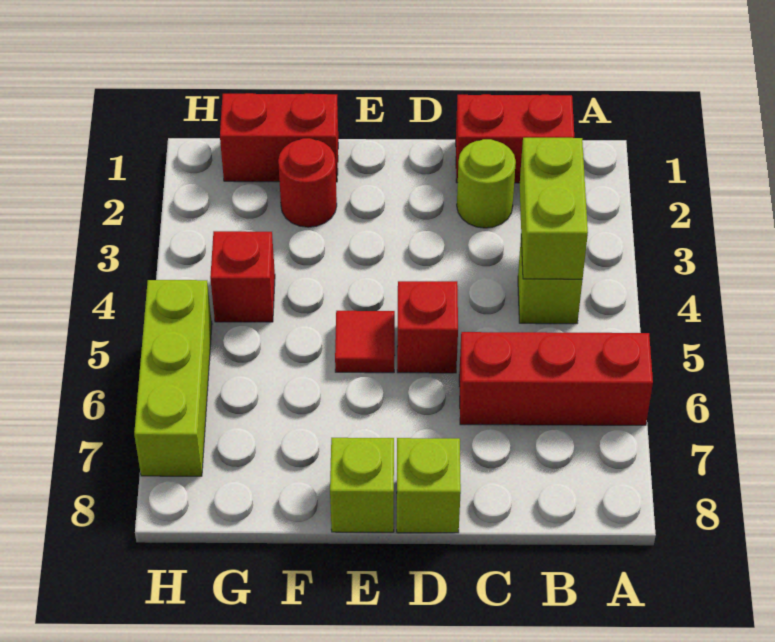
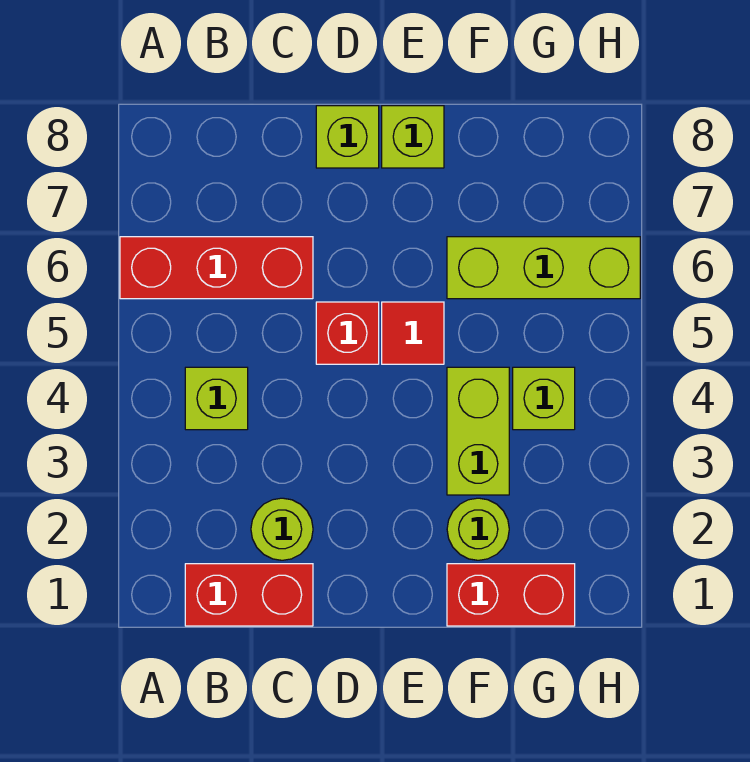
lime brick B3:B4 level 2 -> lime brick F3:F4 level 1
red round brick F2 level 1 -> lime round brick F2 level 1
red brick G4 level 1 -> lime brick G4 level 1
lime brick H5:H7 level 1 -> lime brick F6:H6 level 1

